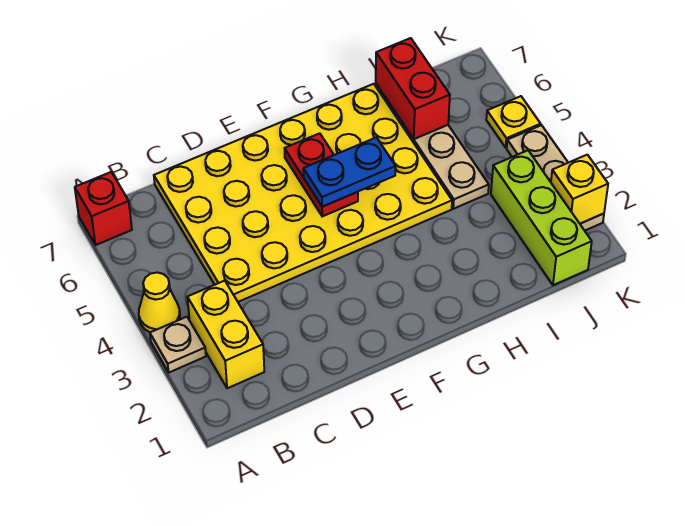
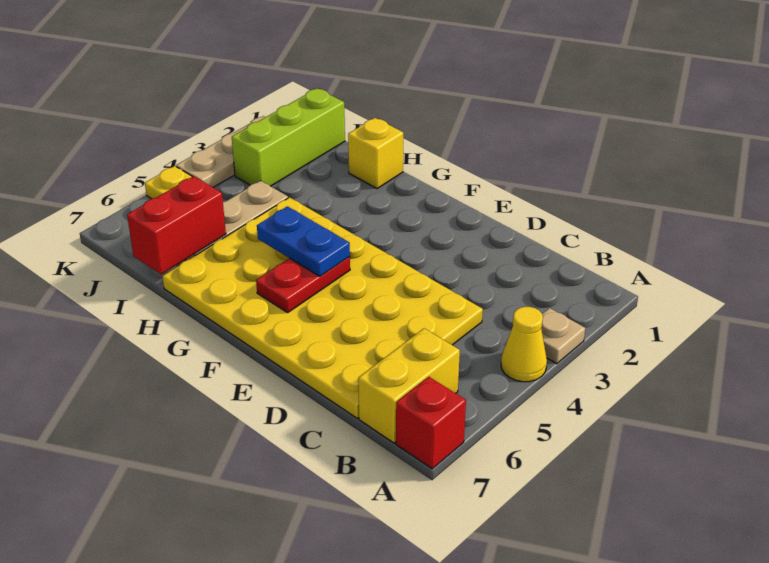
yellow brick B2:B3 level 1 -> yellow brick B6:B7 level 1
yellow brick K2 level 2 -> yellow brick H1 level 1

